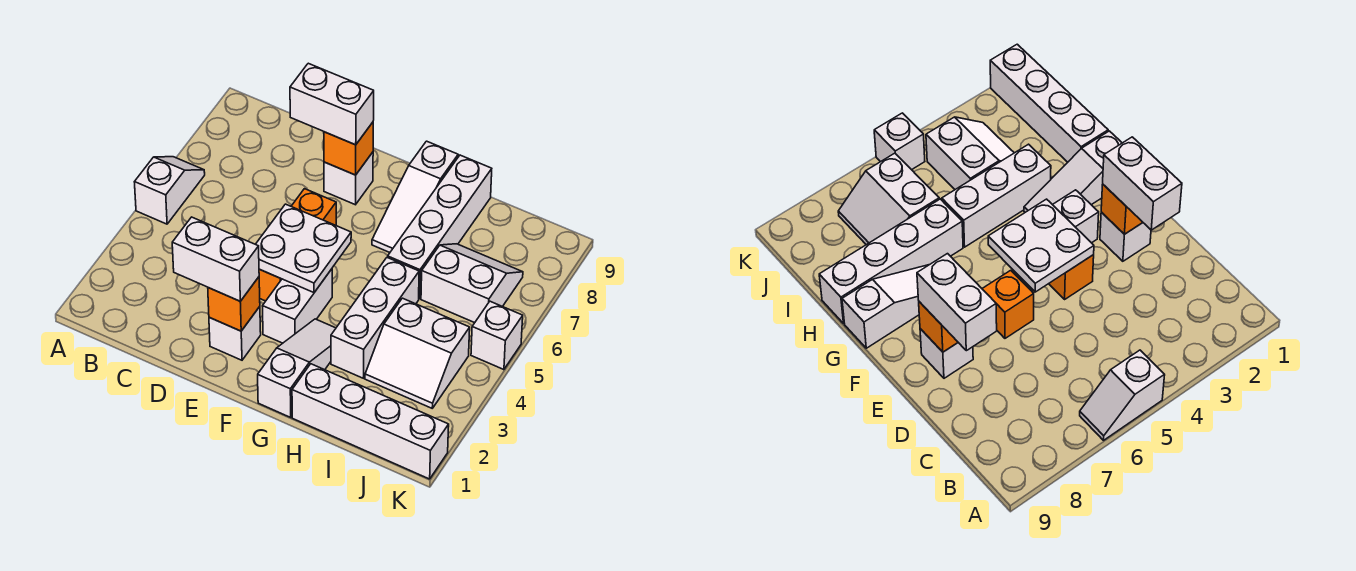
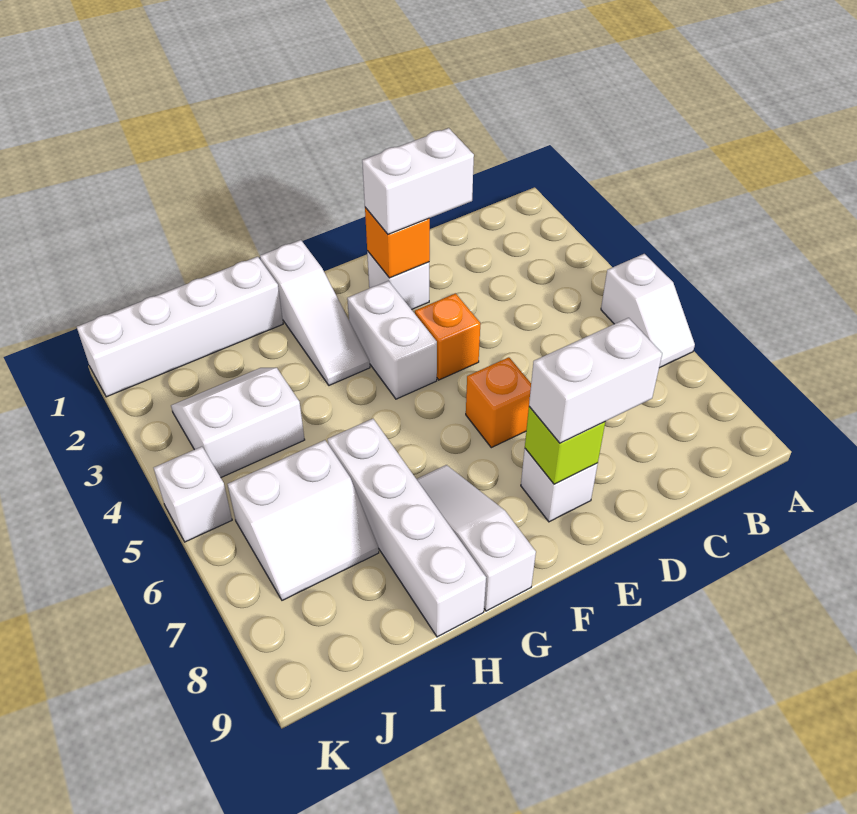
white plate E4:F5 level 2 -> none
orange brick E8 level 2 -> lime brick E8 level 2
white brick H3:H5 level 1 -> none

